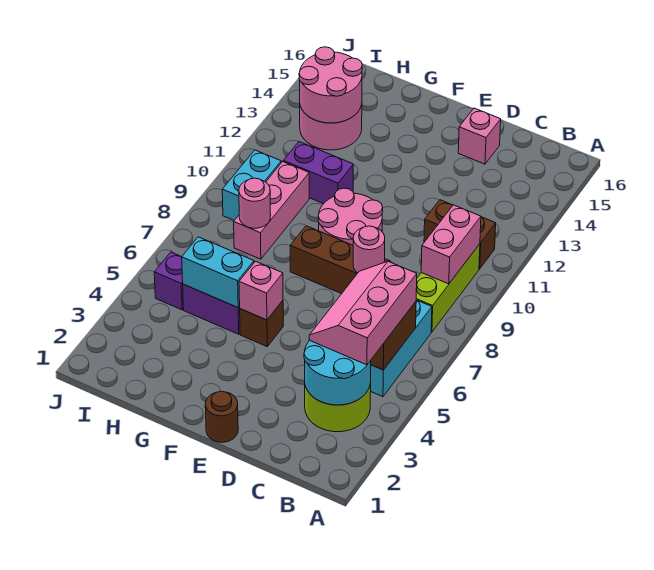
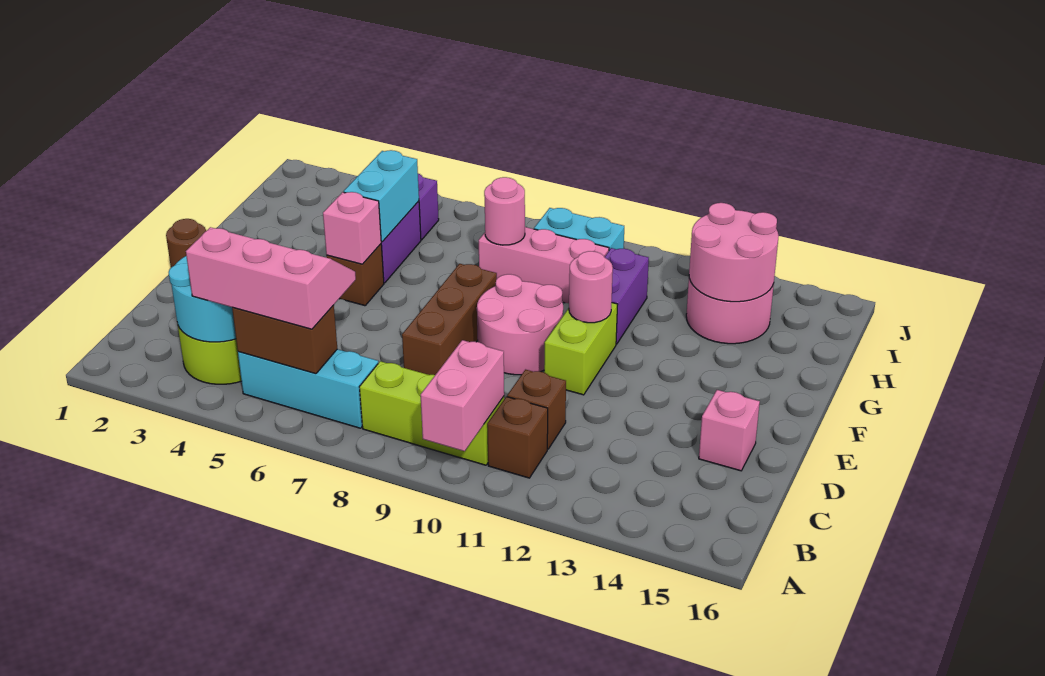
pink brick B9:B10 level 2 -> pink brick A10:B10 level 2
pink round brick D8 level 2 -> pink round brick F11 level 2
none -> lime brick E11:F11 level 1

